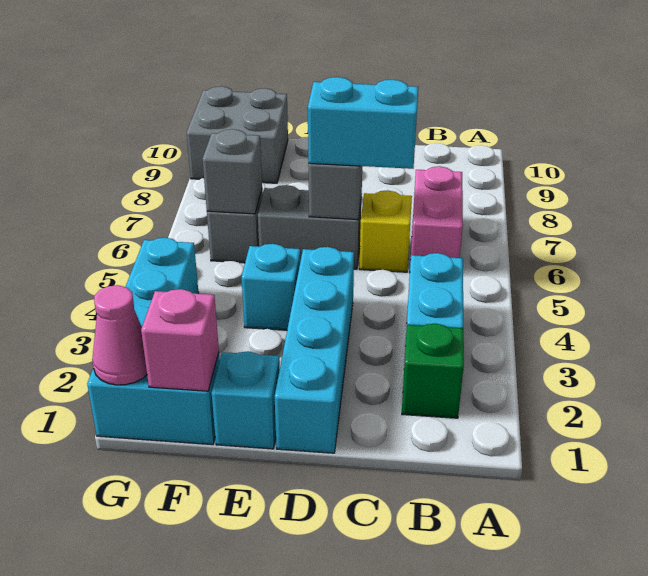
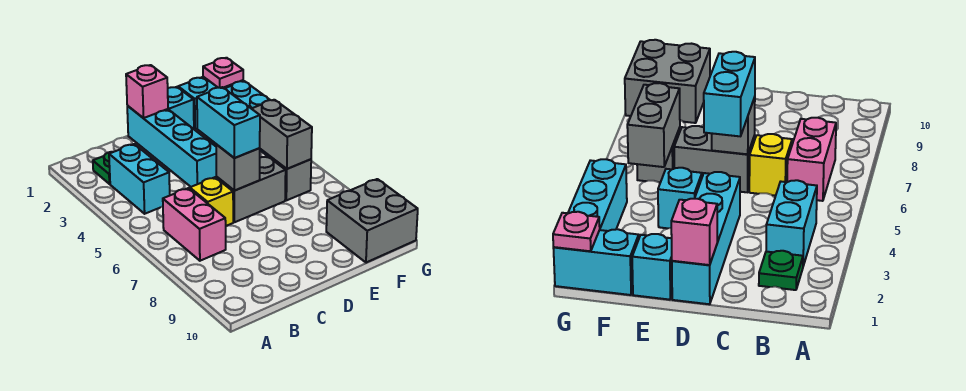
green brick B2 level 1 -> green plate B2 level 1
cyan brick C6:D6 level 3 -> cyan brick D5:D6 level 3
pink brick F1 level 2 -> pink brick D1 level 2
grey brick F6 level 2 -> grey brick F5:F6 level 2
pink cone G1 level 2 -> pink plate G1 level 2

